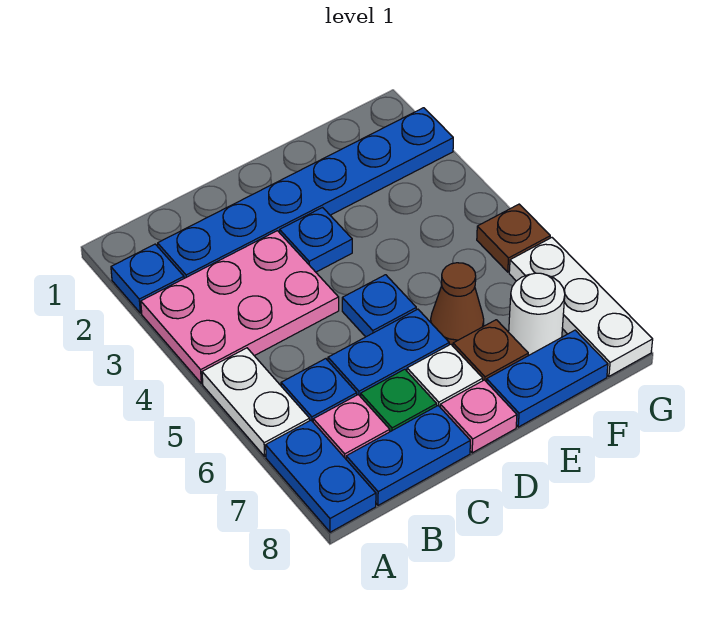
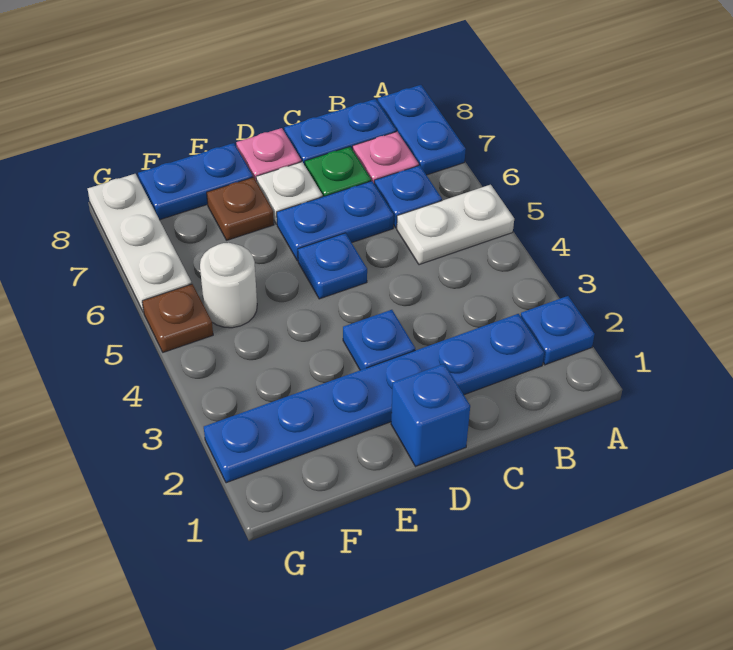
pink plate A3:C4 level 1 -> none
white plate A5:A6 level 1 -> white plate A5:B5 level 1
none -> blue brick D1 level 1
brown cone E6 level 1 -> none
white round brick F7 level 1 -> white round brick F5 level 1

